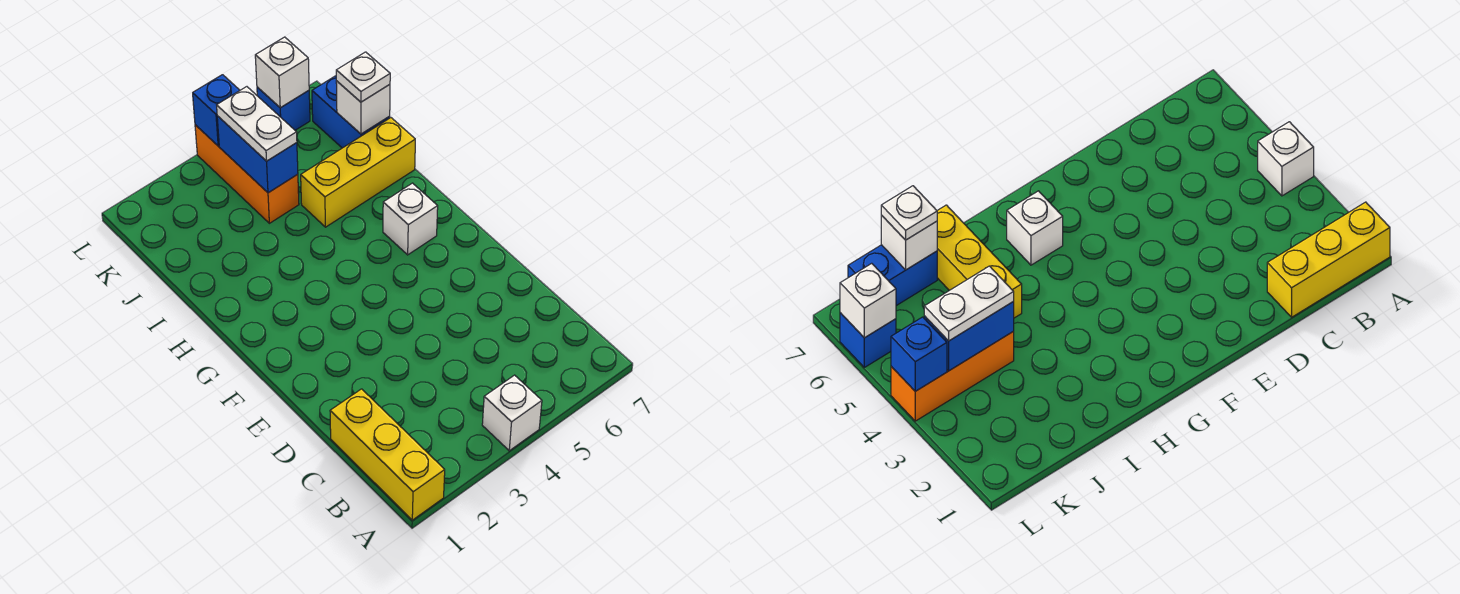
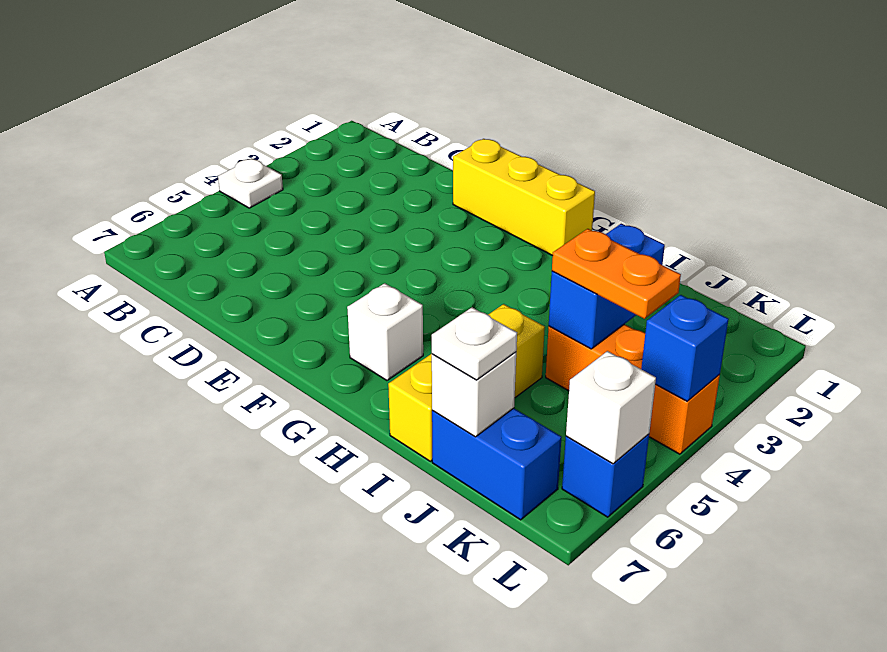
yellow brick A1:C1 level 1 -> yellow brick E1:G1 level 1
white brick A4 level 1 -> white plate A4 level 1
blue brick J4:K4 level 2 -> blue brick J3:J4 level 2
white plate J4:K4 level 3 -> orange plate J4:K4 level 3

